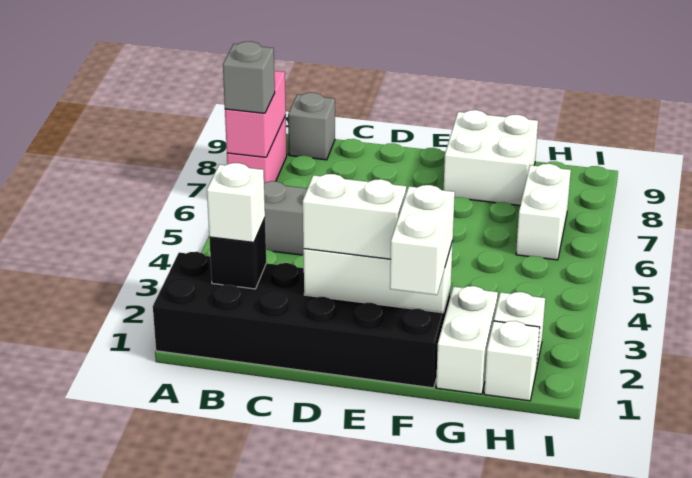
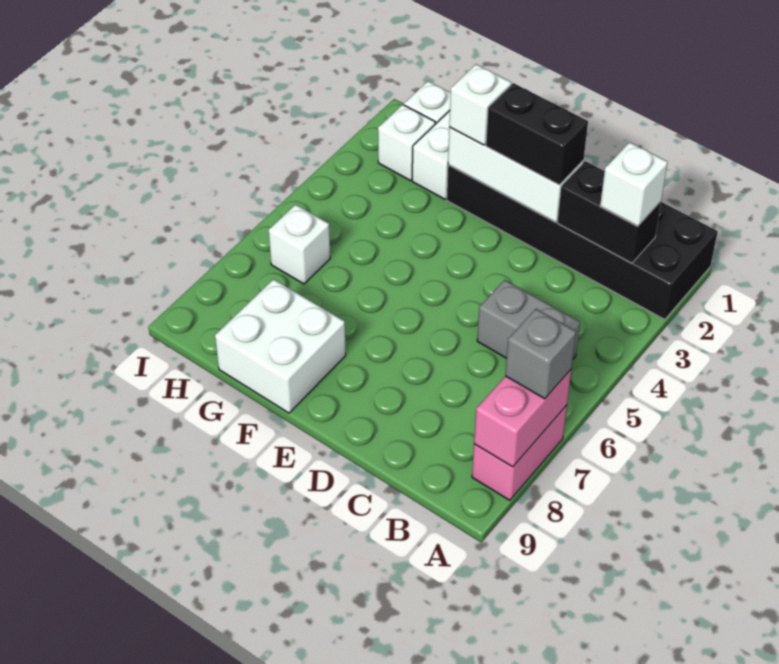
black brick B2 level 2 -> black brick B2:C2 level 2
grey brick B9 level 1 -> none
white brick D2:E2 level 3 -> black brick D2:E2 level 3
white brick F1:F2 level 3 -> white brick F2 level 3
white brick H6:H7 level 1 -> white brick H6 level 1

